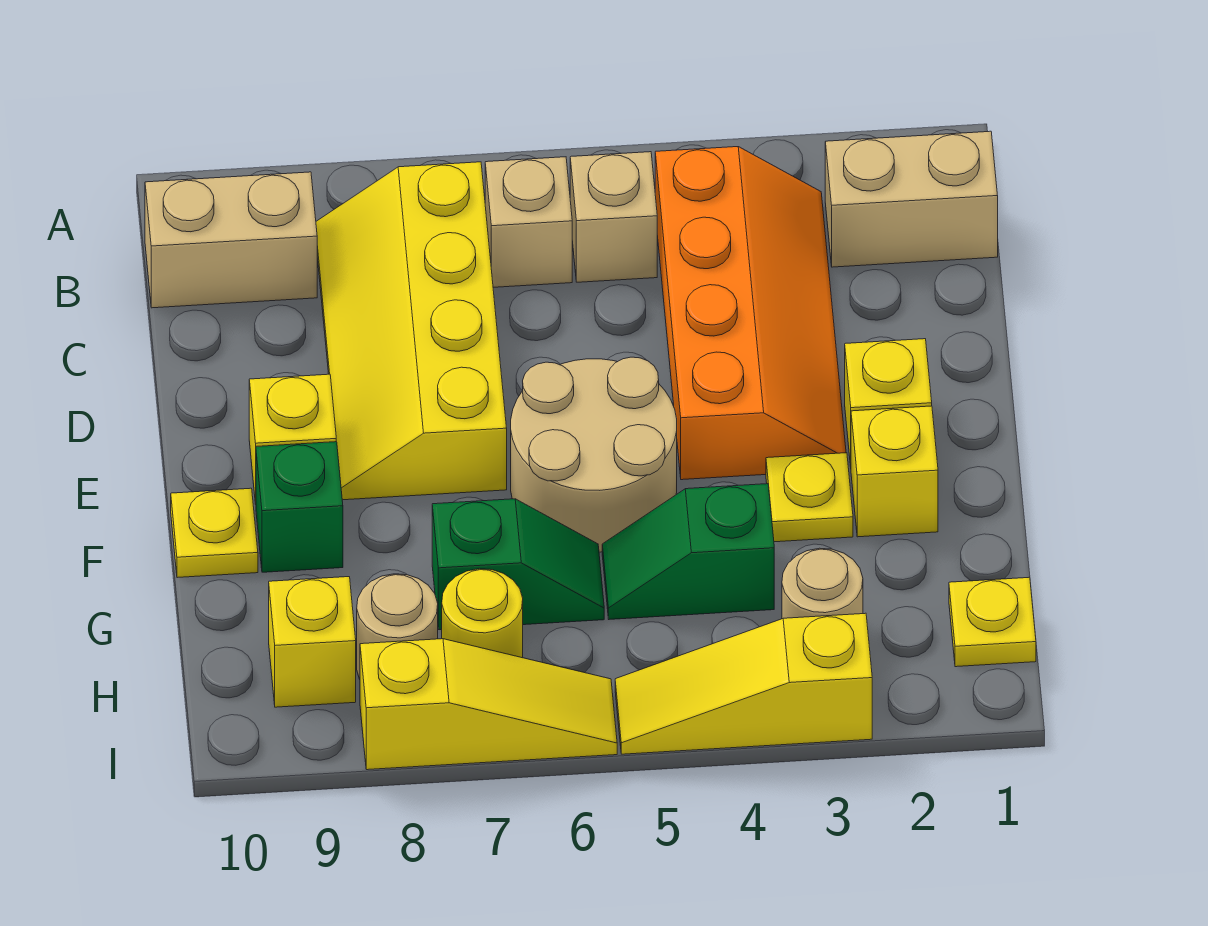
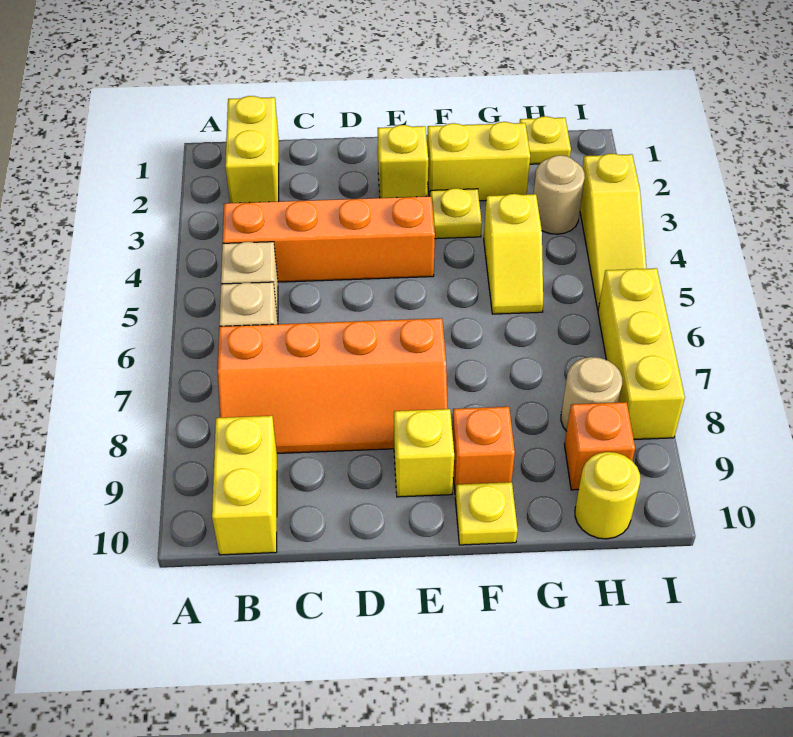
tan brick B1:B2 level 1 -> yellow brick B1:B2 level 1
yellow slope B7:E8 level 1 top 7 -> orange slope B7:E8 level 1 top 7
tan brick B9:B10 level 1 -> yellow brick B9:B10 level 1
tan round brick E5:F6 level 1 -> none
yellow brick F2 level 1 -> yellow brick F2:G2 level 1
green brick F9 level 1 -> orange brick F9 level 1
green slope G4:G5 level 1 top 4 -> yellow slope G4:G5 level 1 top 4
green slope G6:G7 level 1 top 7 -> none
yellow round brick H7 level 1 -> yellow round brick H10 level 1
yellow brick H9 level 1 -> orange brick H9 level 1
yellow slope I6:I8 level 1 top 8 -> yellow brick I6:I8 level 1

